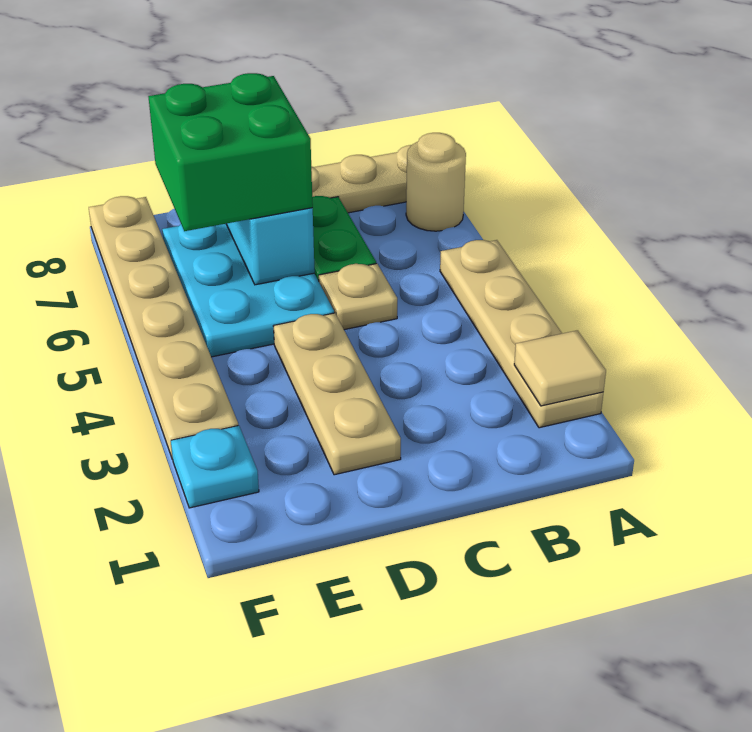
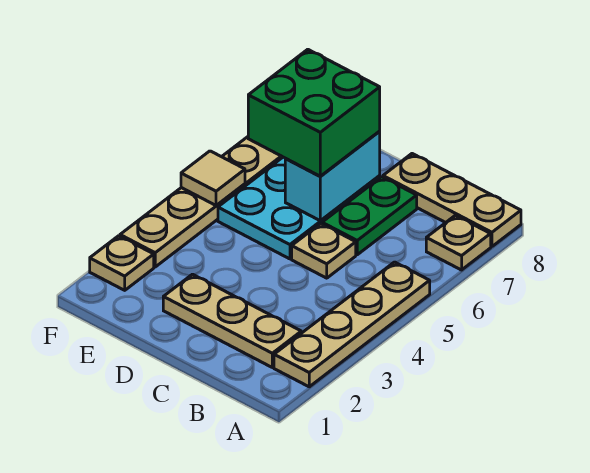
tan tile A2 level 2 -> tan tile F5 level 2
tan round brick A7 level 1 -> tan plate A7 level 1
tan plate D2:D4 level 1 -> tan plate B2:D2 level 1
cyan plate F2 level 1 -> tan plate F2 level 1

